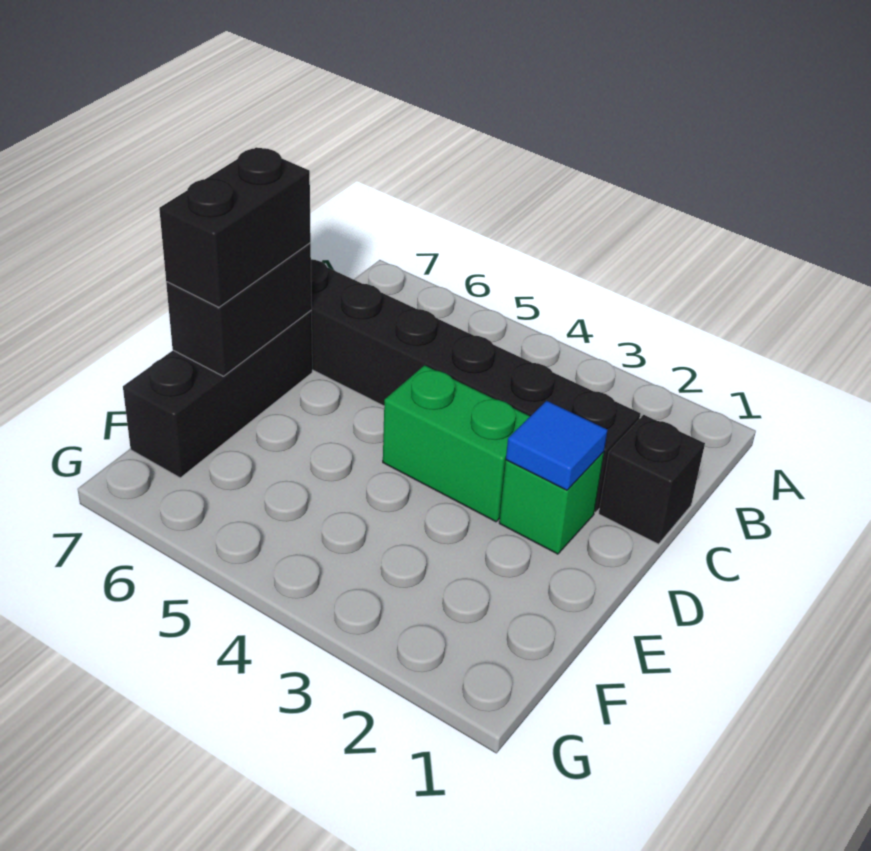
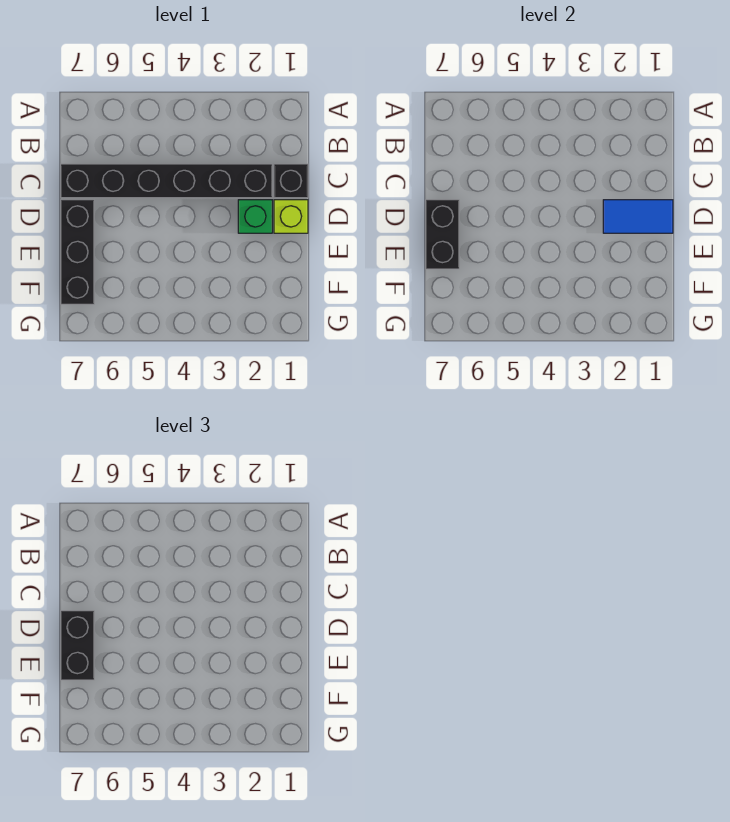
none -> lime brick D1 level 1
blue tile D2 level 2 -> blue tile D1:D2 level 2
green brick D3:D4 level 1 -> none

